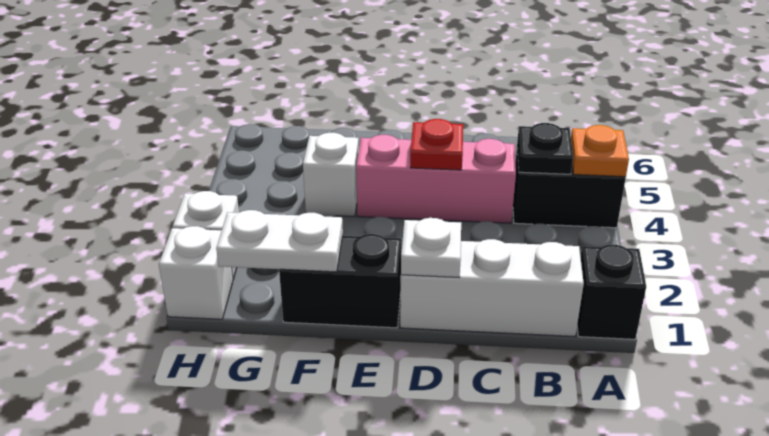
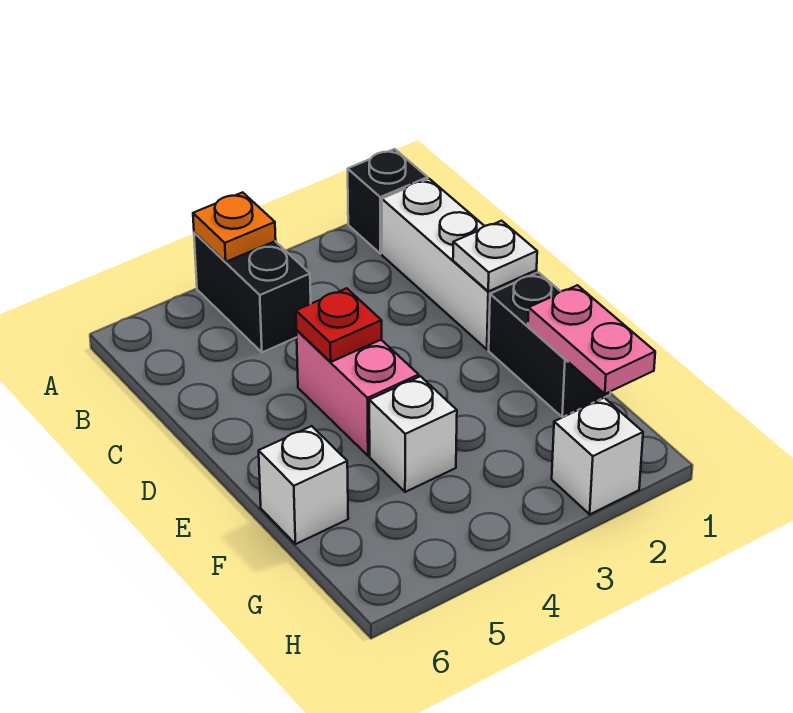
black plate B4 level 2 -> none
pink brick C4:E4 level 1 -> pink brick D4:E4 level 1
white plate F1:G1 level 2 -> pink plate F1:G1 level 2
white brick H1 level 1 -> white brick F6 level 1

